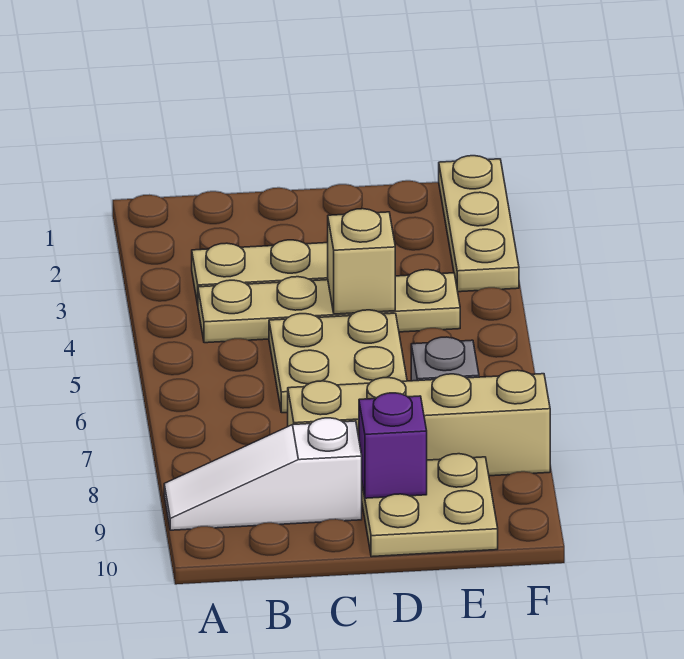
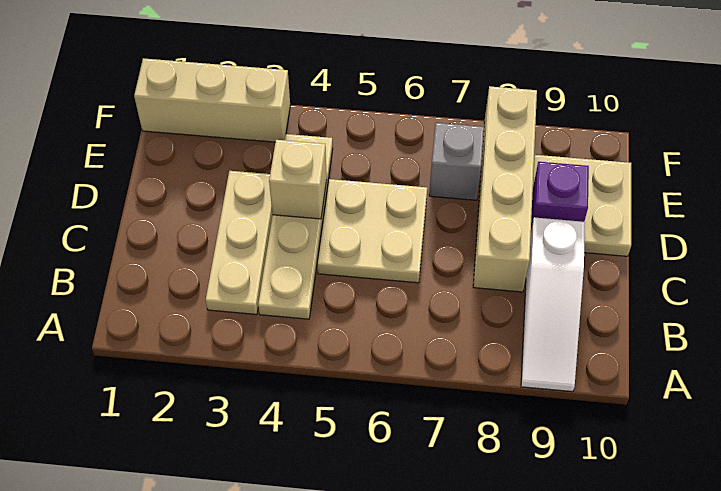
tan plate F1:F3 level 1 -> tan brick F1:F3 level 1

